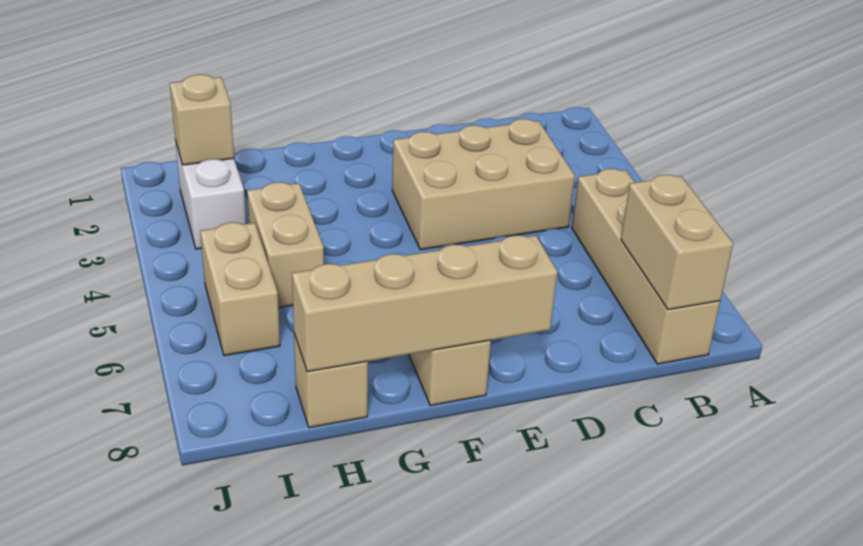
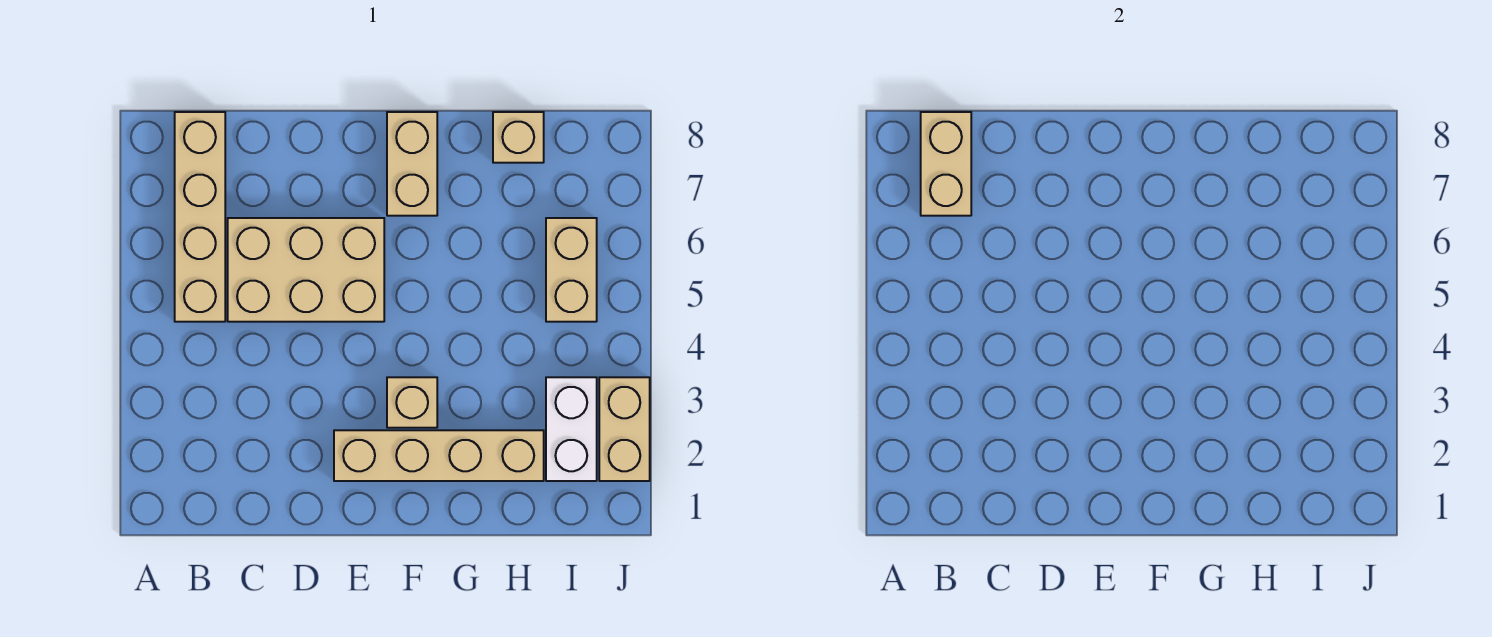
tan brick C3:E4 level 1 -> tan brick C5:E6 level 1
tan brick E8:H8 level 2 -> tan brick E2:H2 level 1
tan brick H4:H5 level 1 -> tan brick J2:J3 level 1
tan brick I2 level 2 -> tan brick F3 level 1

